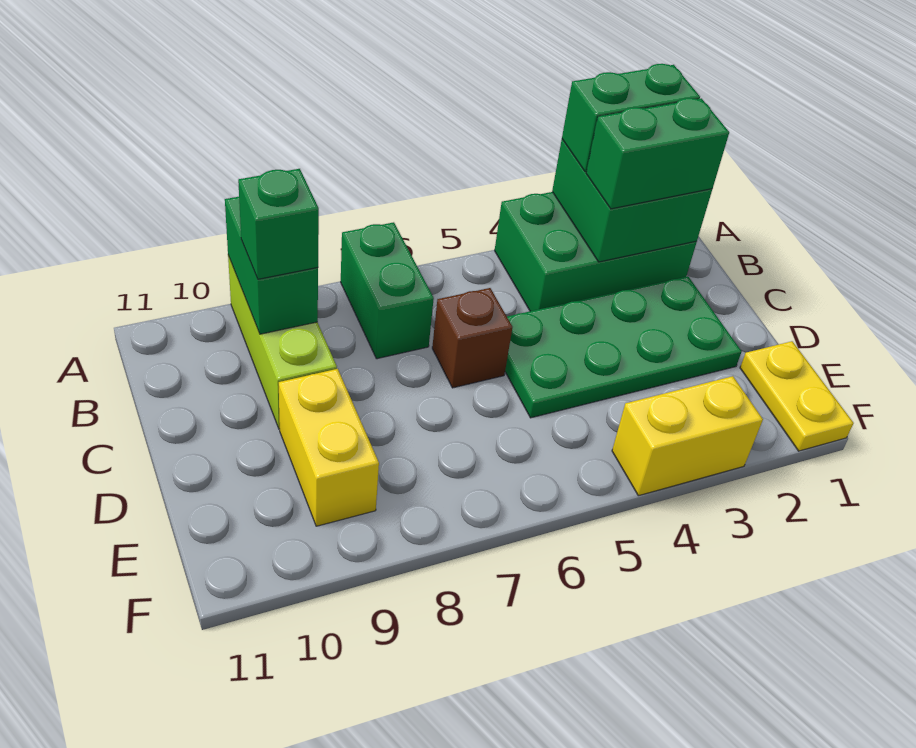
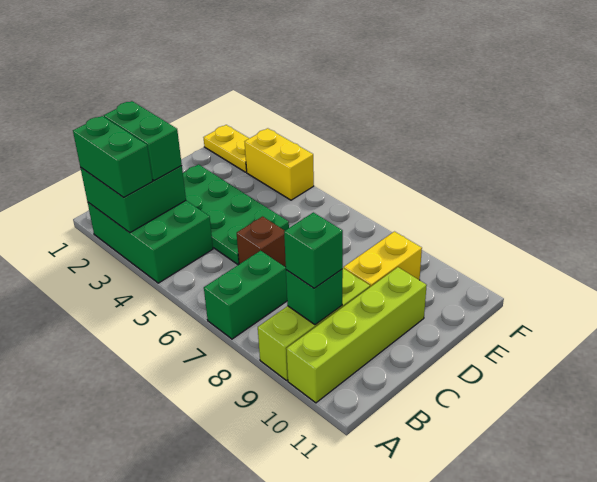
green brick A9:B9 level 2 -> green brick B9 level 2
none -> lime brick A10:D10 level 1
yellow plate E1:F1 level 1 -> yellow plate F1:F2 level 1

